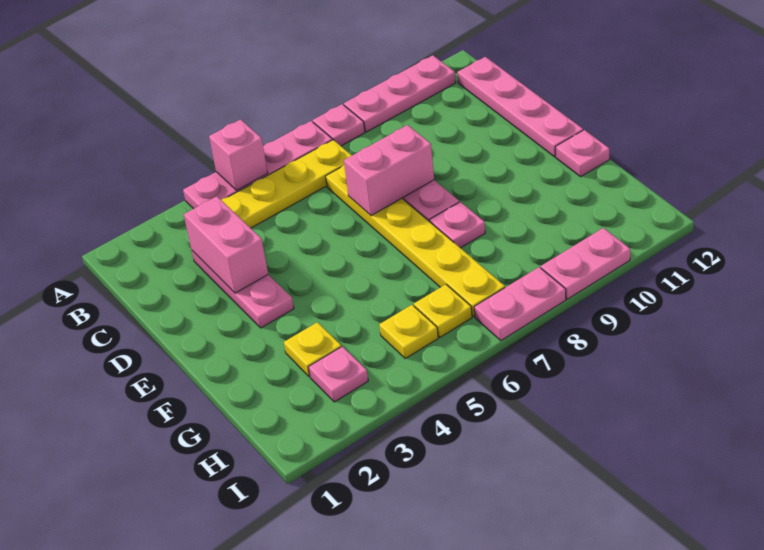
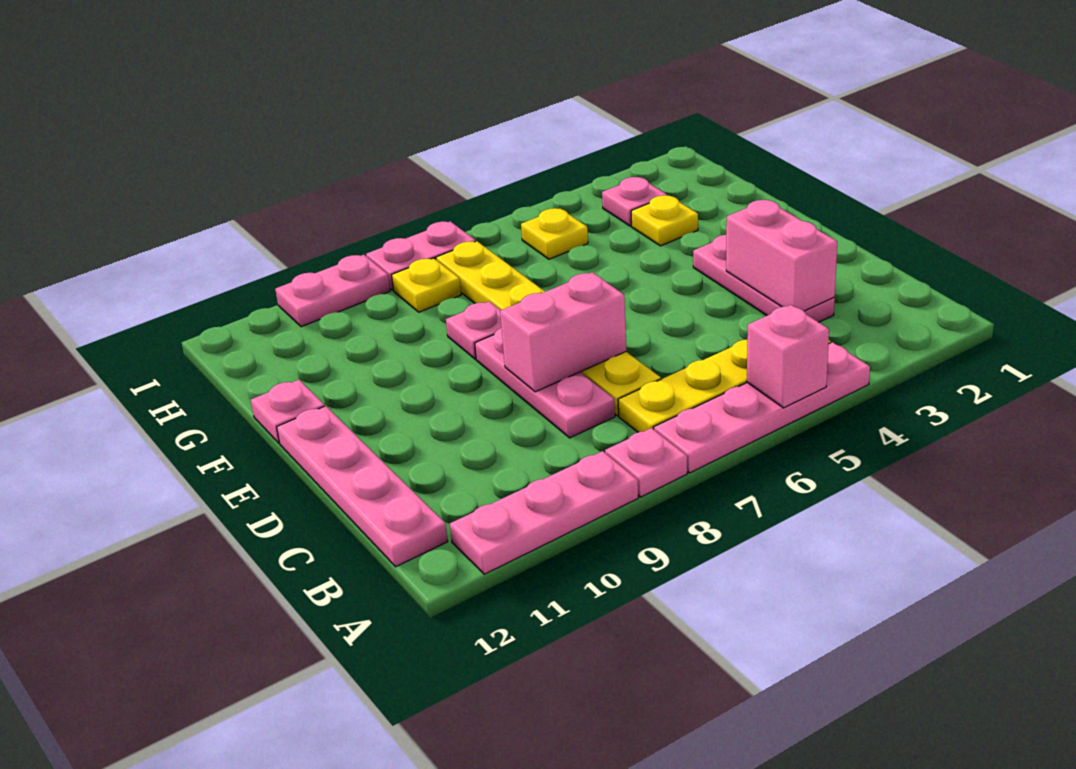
yellow plate H6 level 1 -> yellow plate H8 level 1

